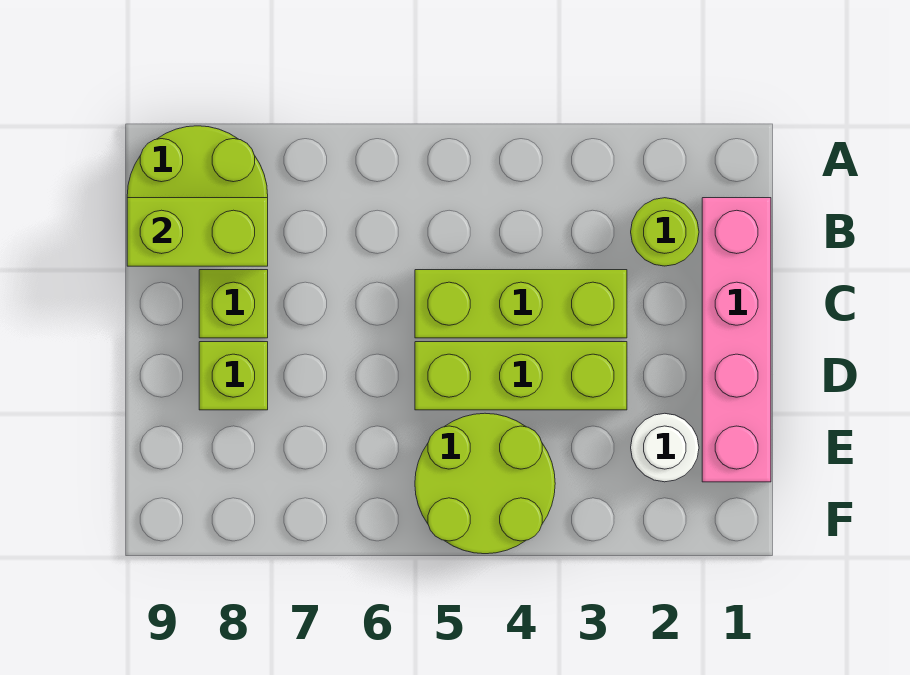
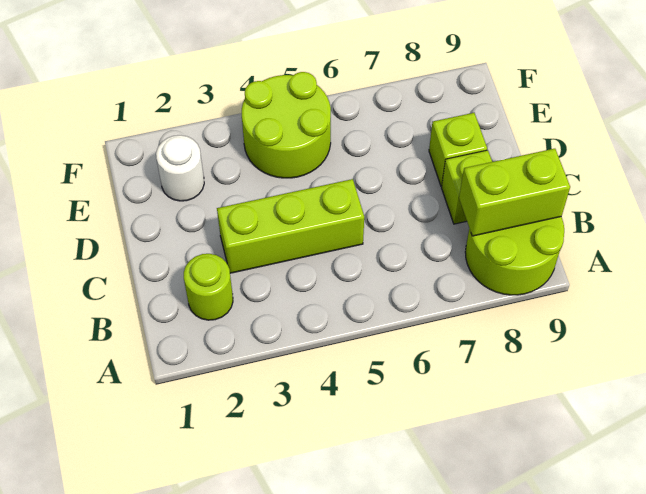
pink brick B1:E1 level 1 -> none
lime brick D3:D5 level 1 -> none

